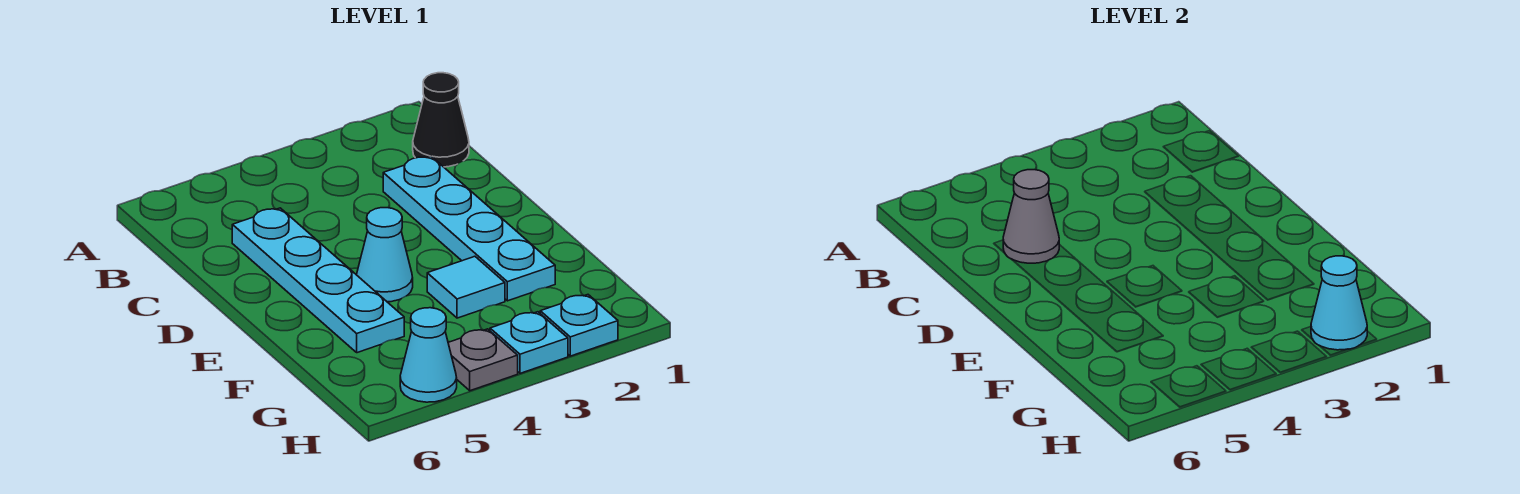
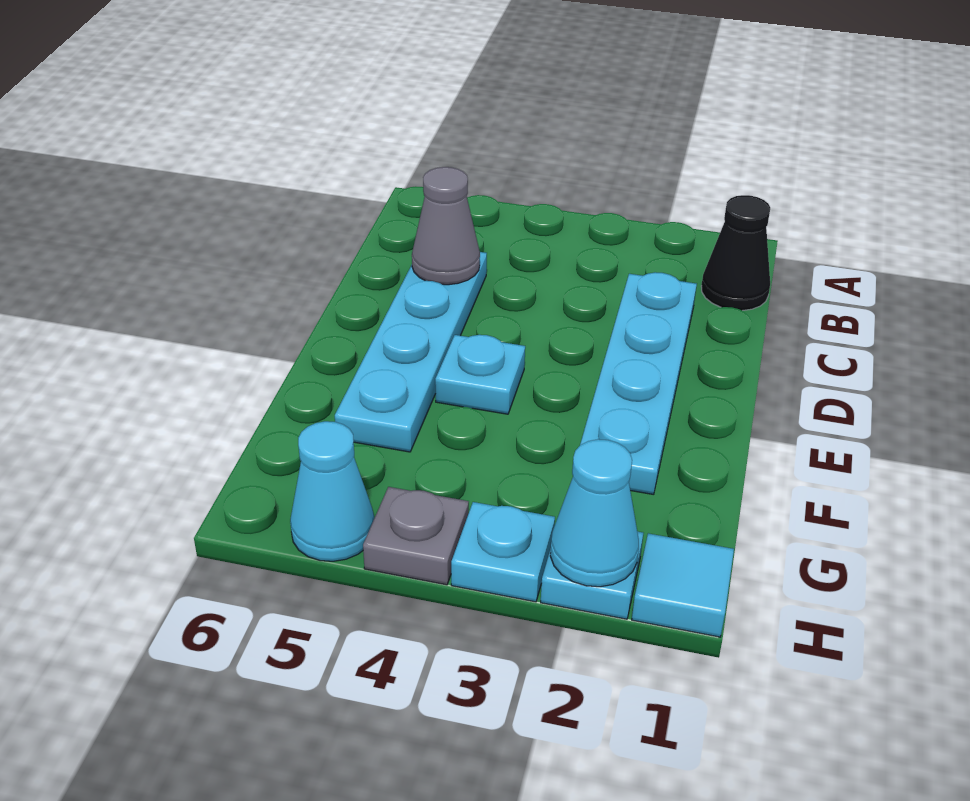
cyan cone E4 level 1 -> cyan plate E4 level 1
cyan tile F3 level 1 -> cyan tile H1 level 1

